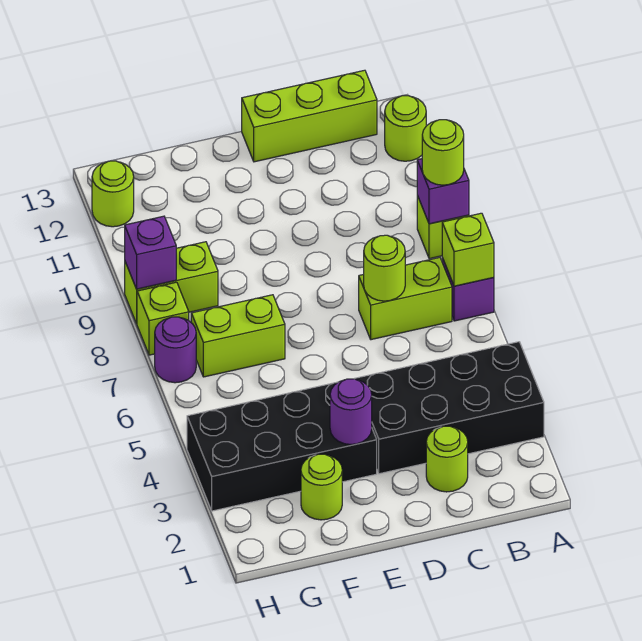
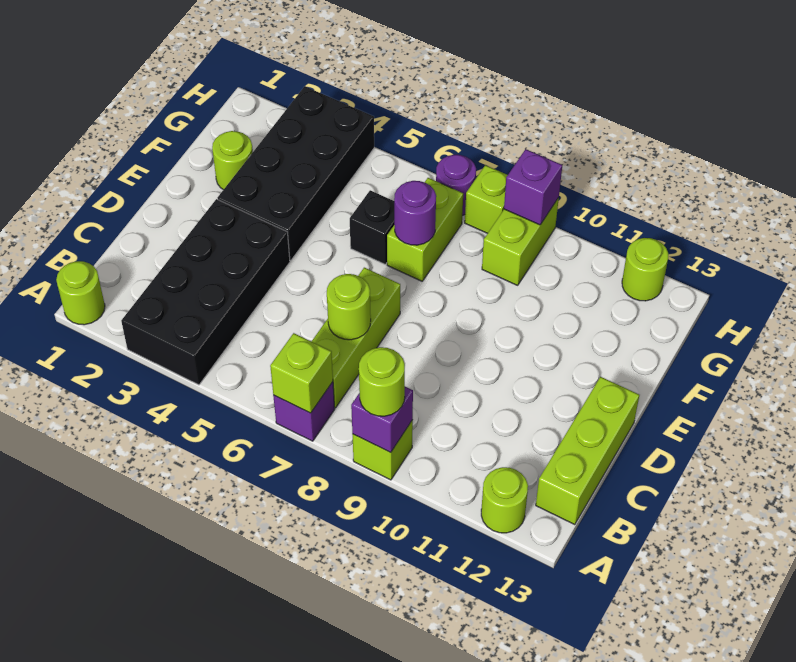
lime brick B7:C7 level 1 -> lime brick B7:D7 level 1
lime round brick C2 level 1 -> lime round brick A1 level 1
purple round brick E3 level 2 -> purple round brick F7 level 2
none -> black brick F6 level 1

